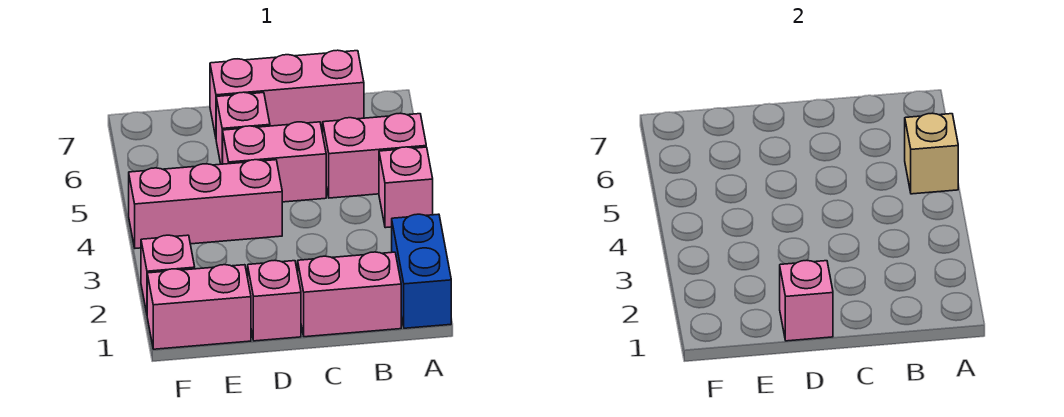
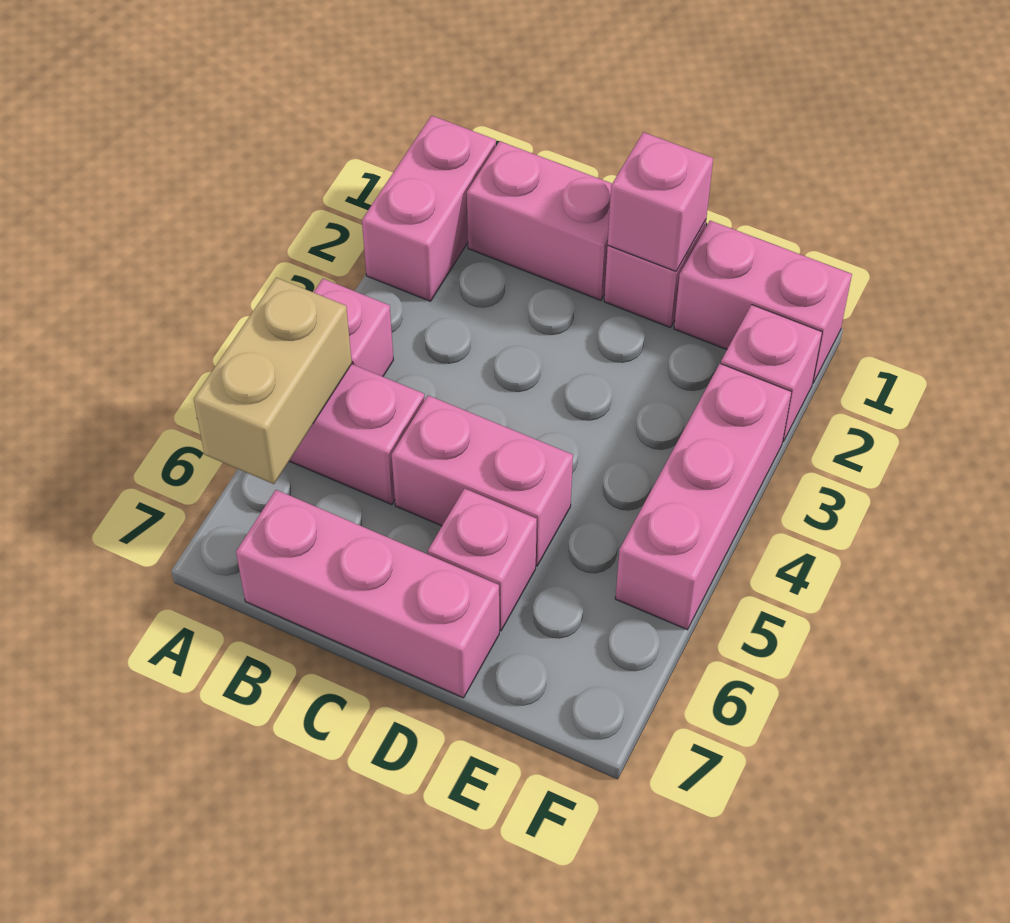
blue brick A1:A2 level 1 -> pink brick A1:A2 level 1
tan brick A5 level 2 -> tan brick A5:A6 level 2
pink brick D4:F4 level 1 -> pink brick F3:F5 level 1

